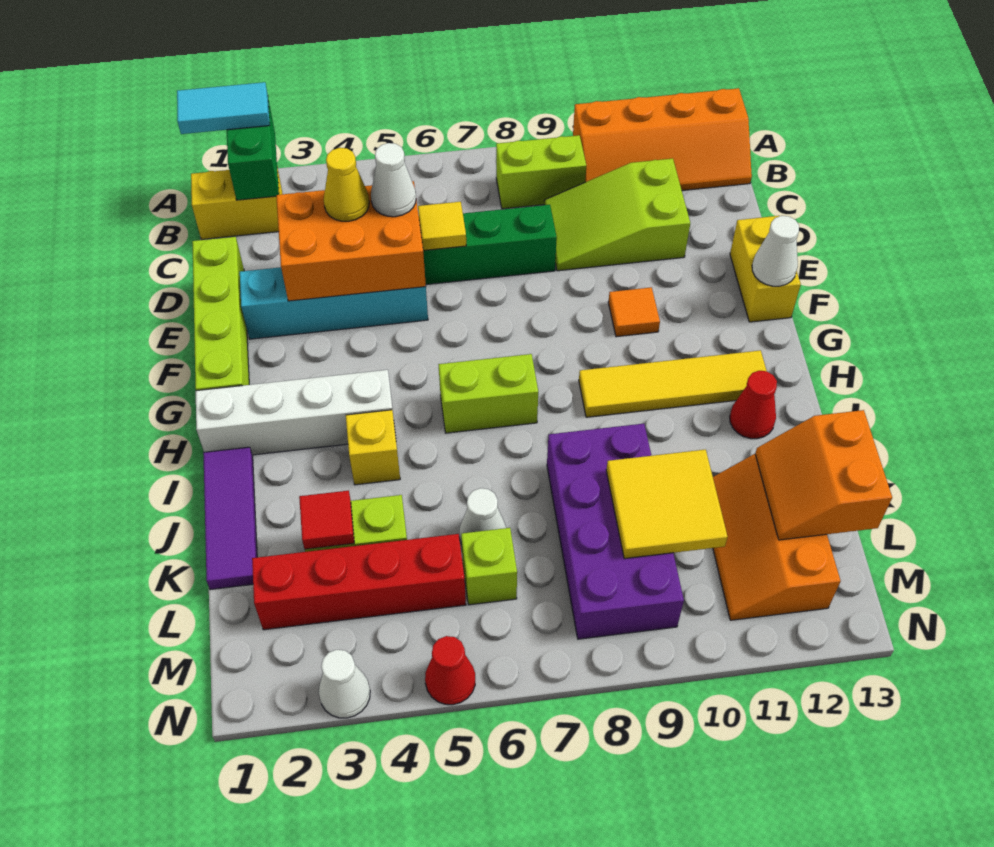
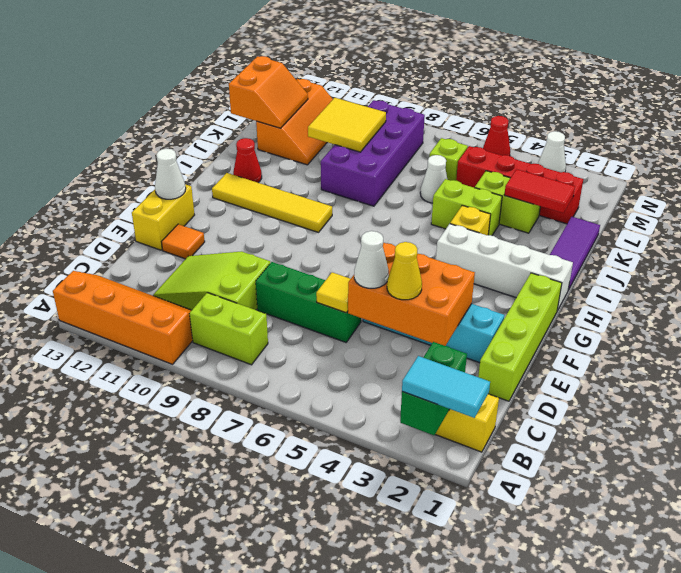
lime slope C9:D11 level 1 top 11 -> lime slope C9:D11 level 1 top 9
orange tile F10 level 1 -> orange tile E12 level 1
lime brick H6:H7 level 1 -> lime brick J4:J5 level 1
red tile K3 level 2 -> red tile K2:K3 level 2

